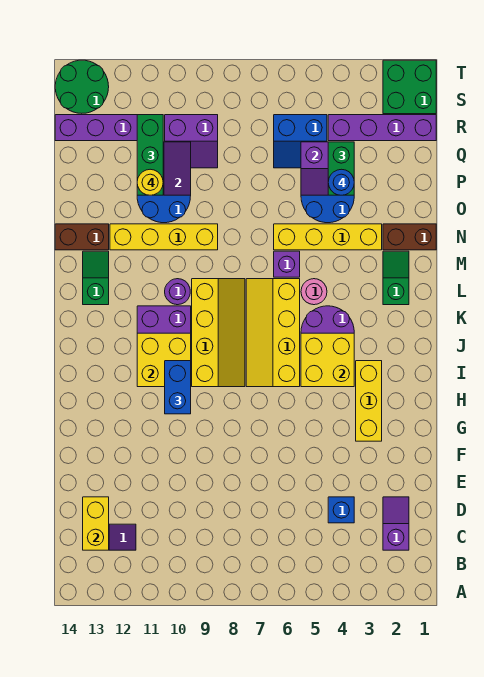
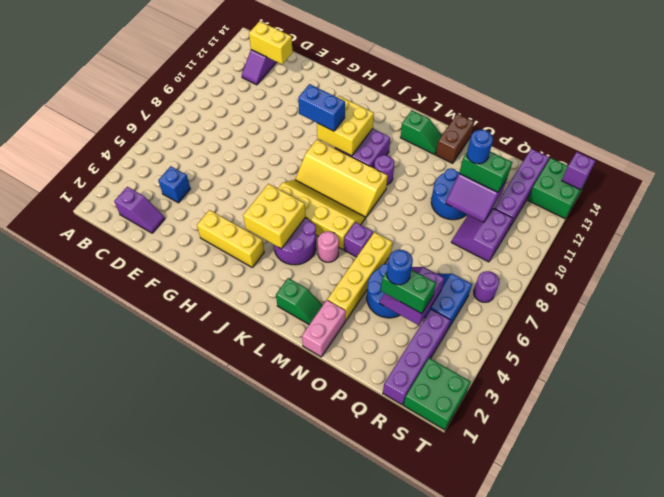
brown brick N1:N2 level 1 -> pink brick N1:N2 level 1
yellow brick N9:N12 level 1 -> none
green brick P11:R11 level 3 -> green brick P11:Q11 level 3
yellow round brick P11 level 4 -> blue round brick P11 level 4
none -> purple round brick S7 level 1
green round brick S13:T14 level 1 -> green brick S13:T14 level 1
none -> purple brick T14 level 2

